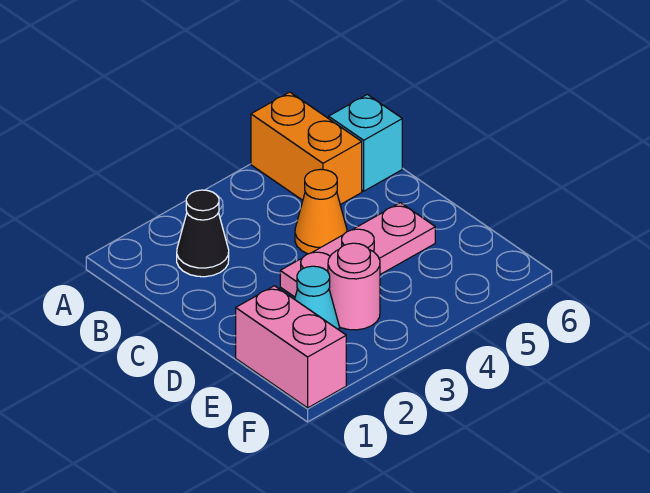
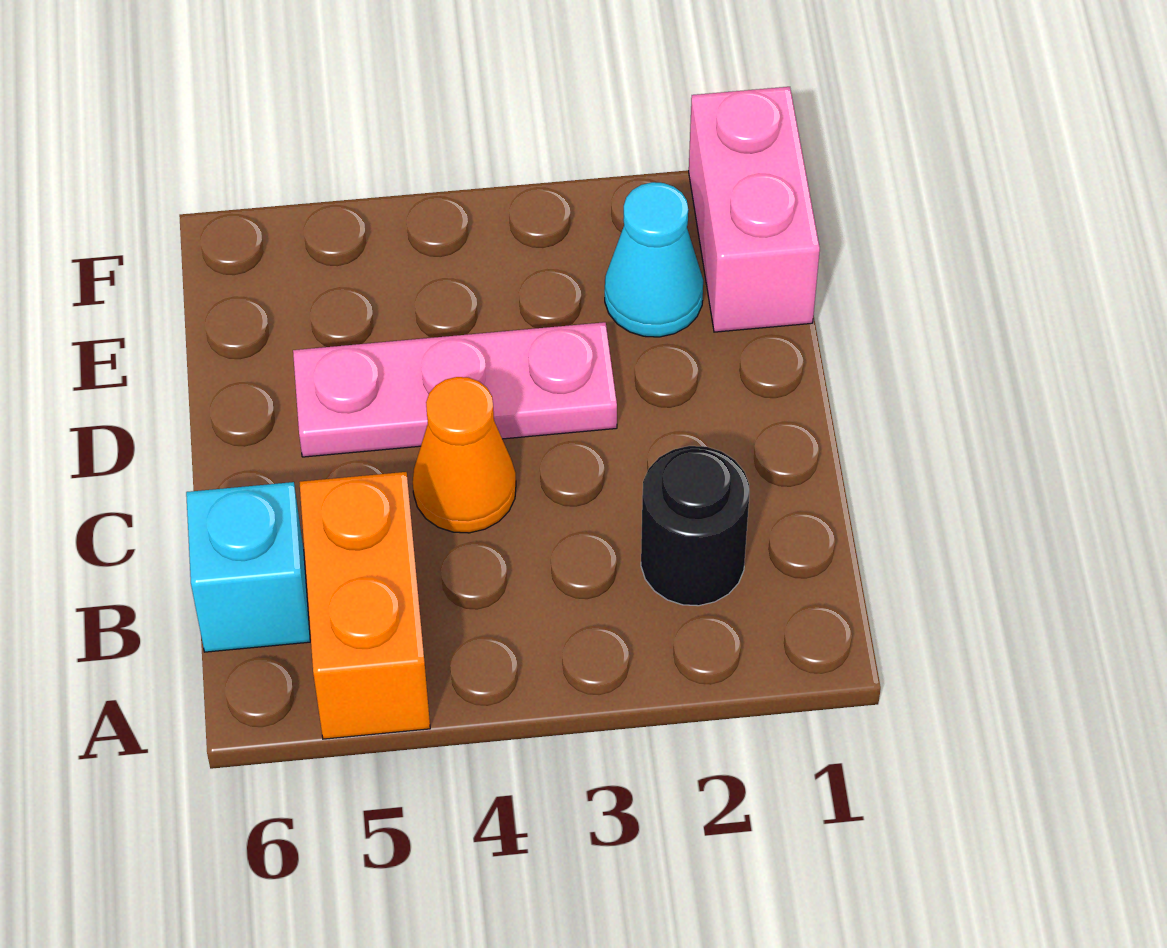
black cone B2 level 1 -> black round brick B2 level 1
pink round brick E3 level 1 -> none

